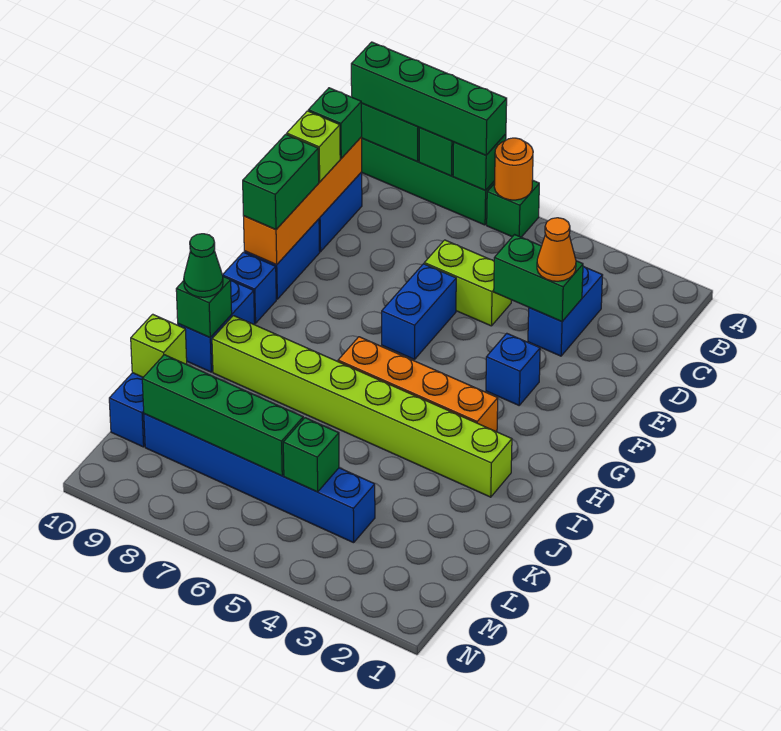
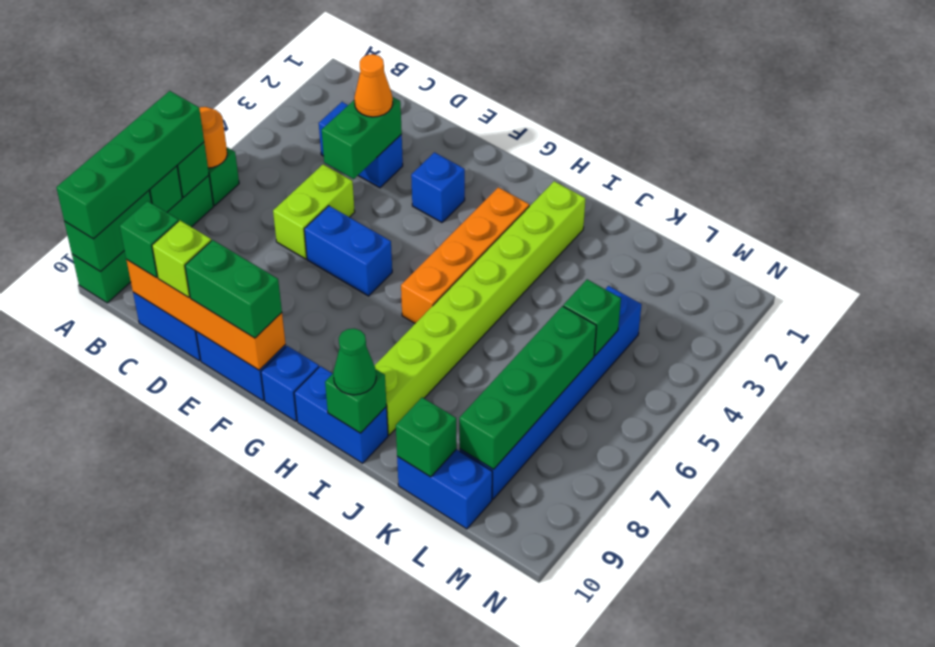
lime brick K10 level 2 -> green brick K10 level 2

